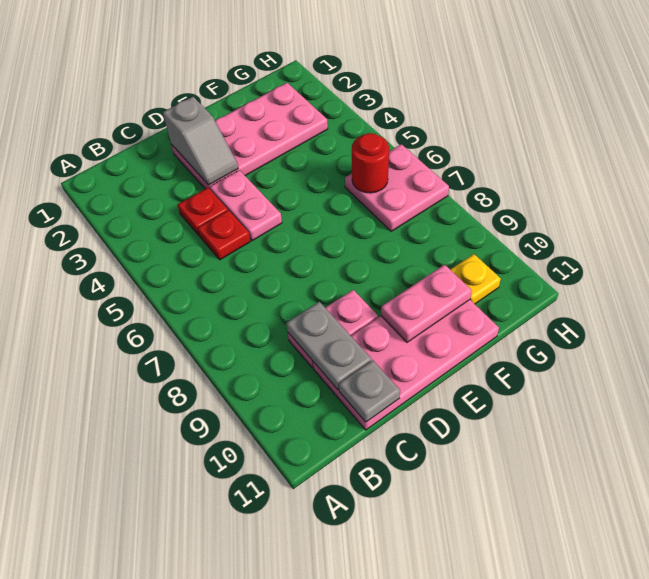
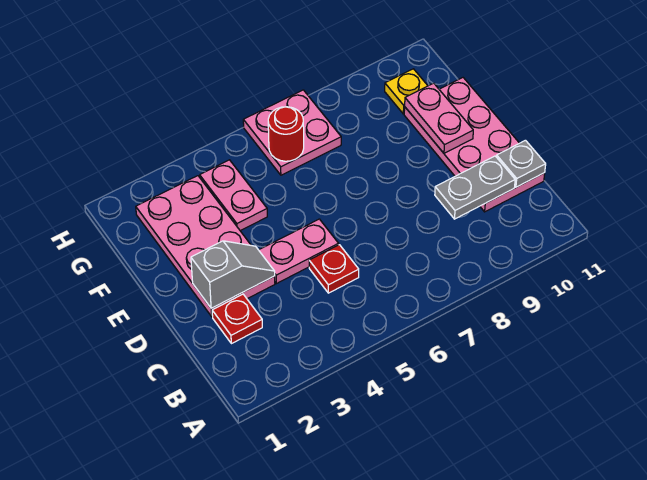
red plate C4 level 1 -> red plate C2 level 1
pink plate C9:D9 level 1 -> pink plate F4:G4 level 1

